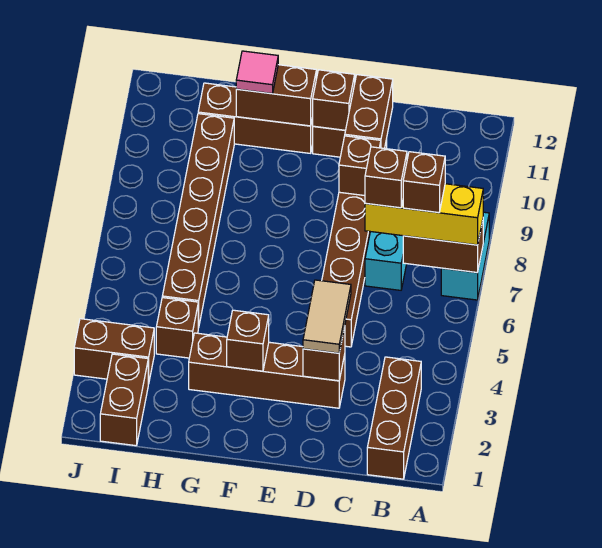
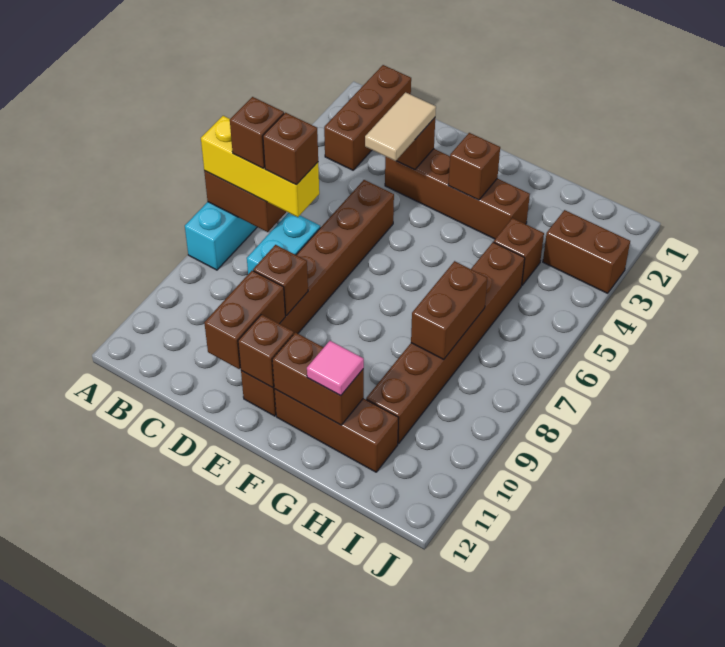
brown brick I1:I2 level 1 -> brown brick H7:H8 level 2

